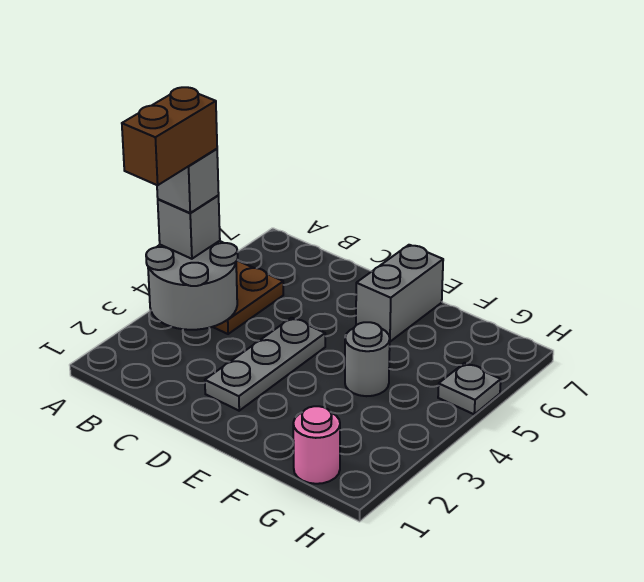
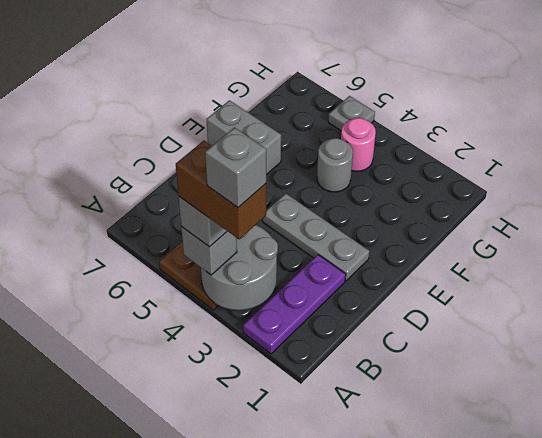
none -> purple plate A2:C2 level 1
none -> grey brick A3 level 6
pink round brick G1 level 1 -> pink round brick G4 level 1

